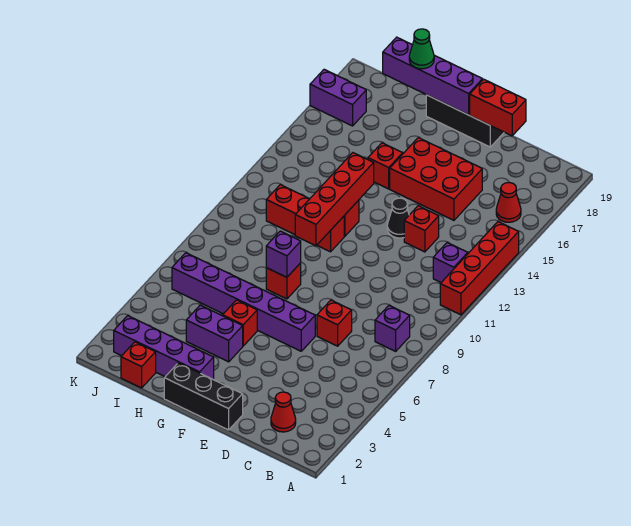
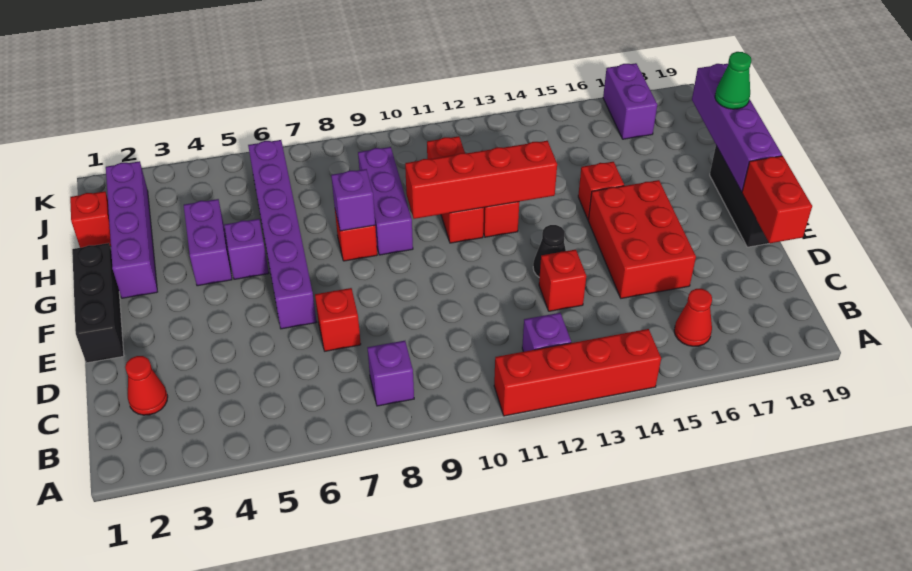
red brick G5 level 1 -> purple brick G5 level 1
none -> purple brick G9:I9 level 1

